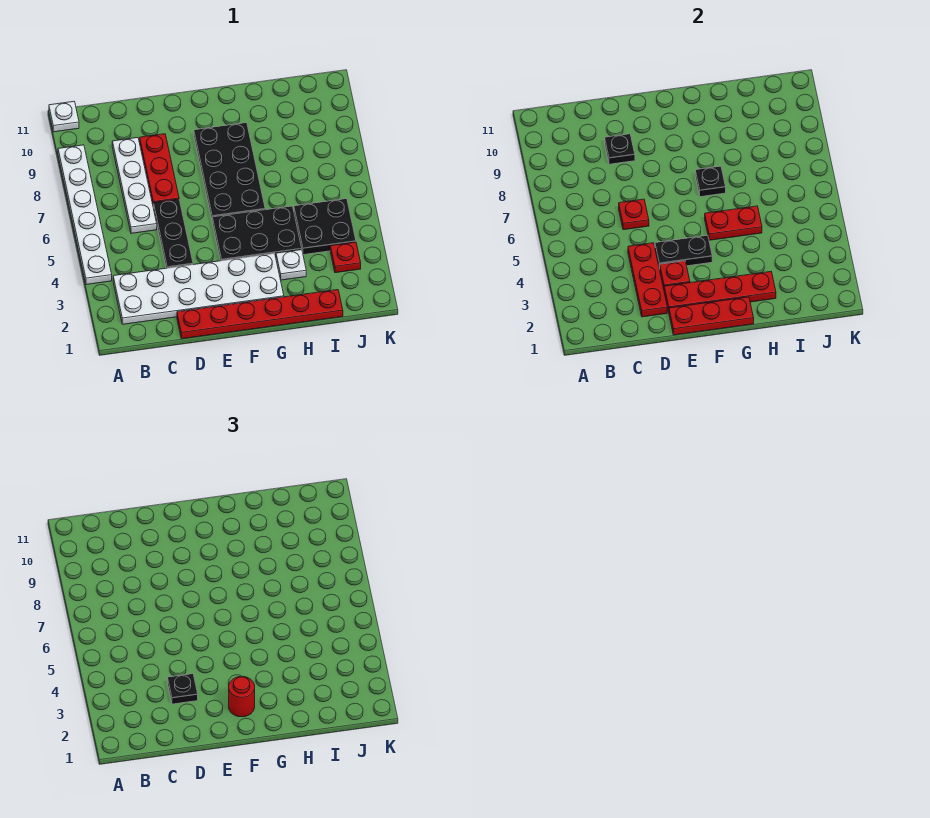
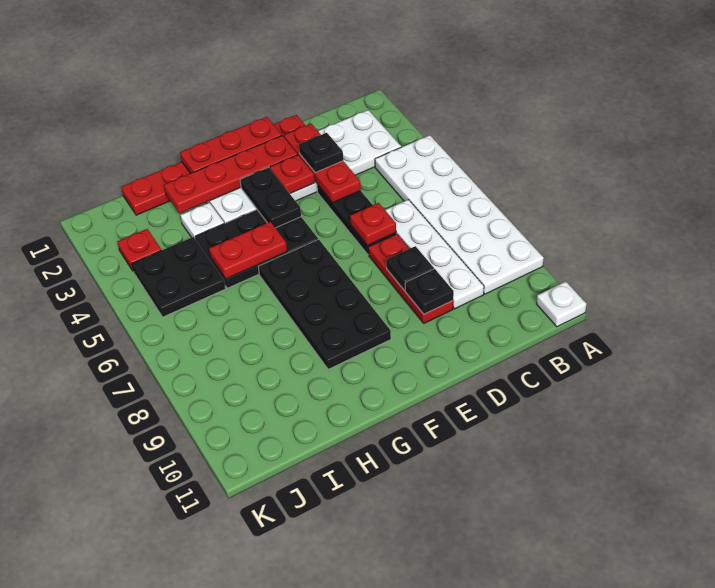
white plate A4:A9 level 1 -> white plate A4:B9 level 1
black plate E4:F4 level 2 -> black plate F3:F4 level 2
red round brick F2 level 3 -> none
black plate G7 level 2 -> black plate D8 level 2

